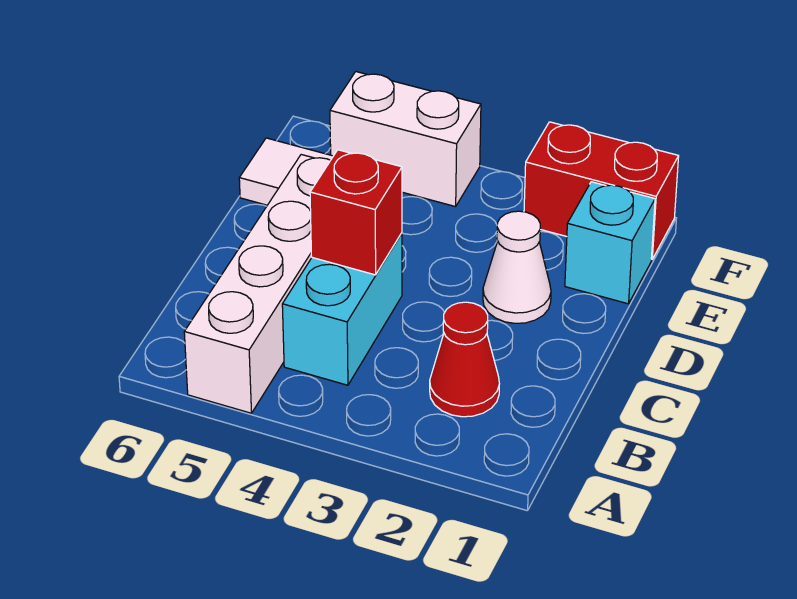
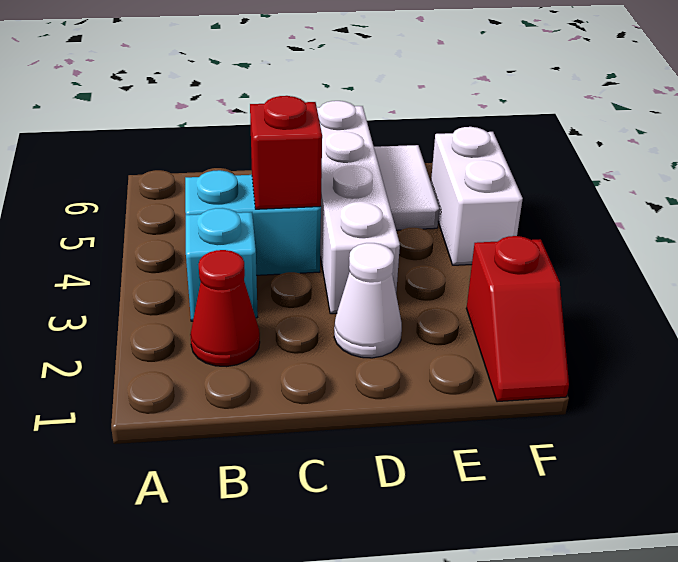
white brick A5:D5 level 1 -> white brick D3:D6 level 1
cyan brick E1 level 1 -> cyan brick B3 level 1
red brick F1:F2 level 1 -> red slope F1:F2 level 1 top 2

